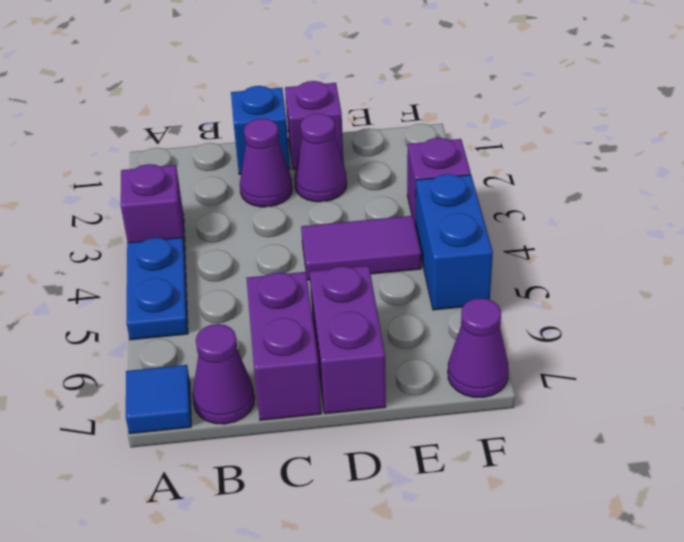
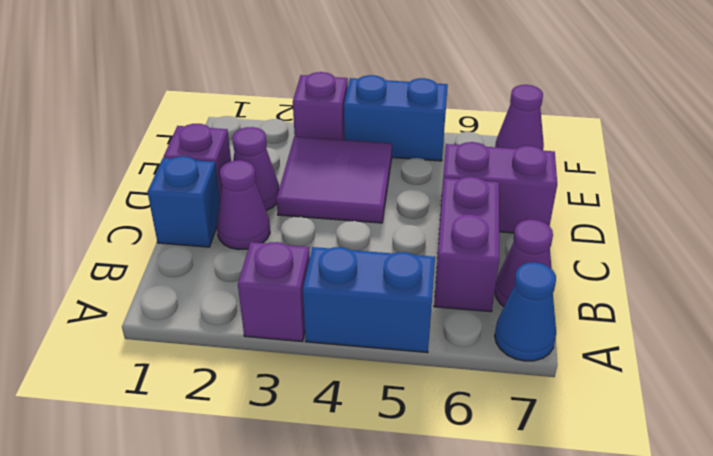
blue plate A4:A5 level 1 -> blue brick A4:A5 level 1
blue tile A7 level 1 -> blue cone A7 level 1
purple brick C6:C7 level 1 -> purple brick B6:C6 level 1
purple tile D4:E4 level 1 -> purple tile D3:E4 level 1

